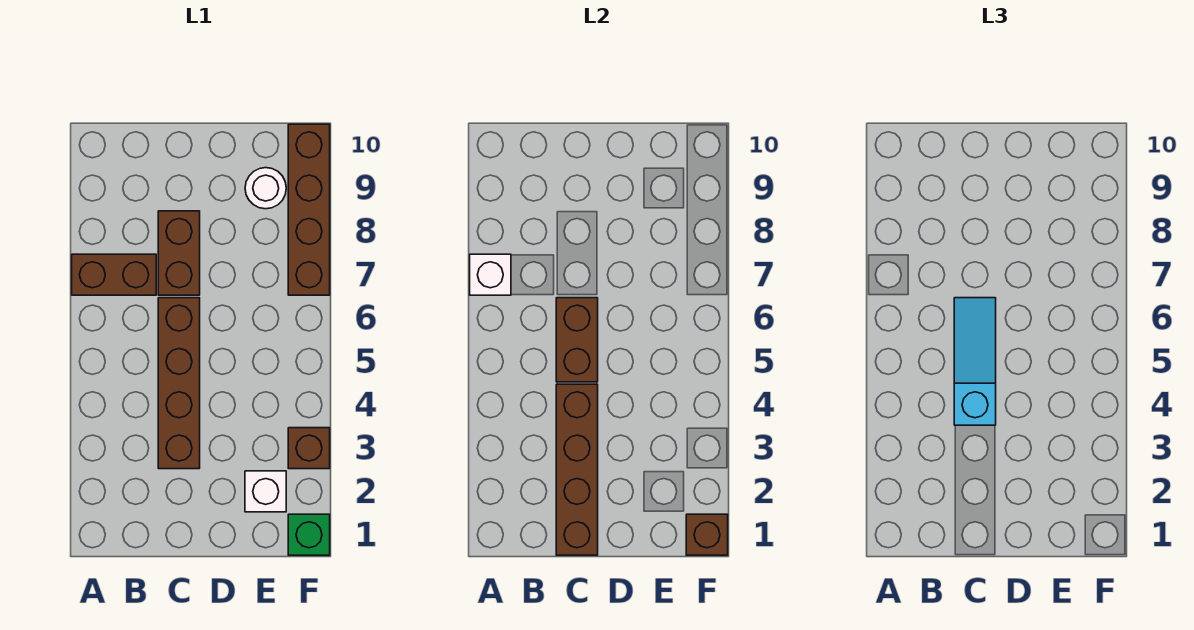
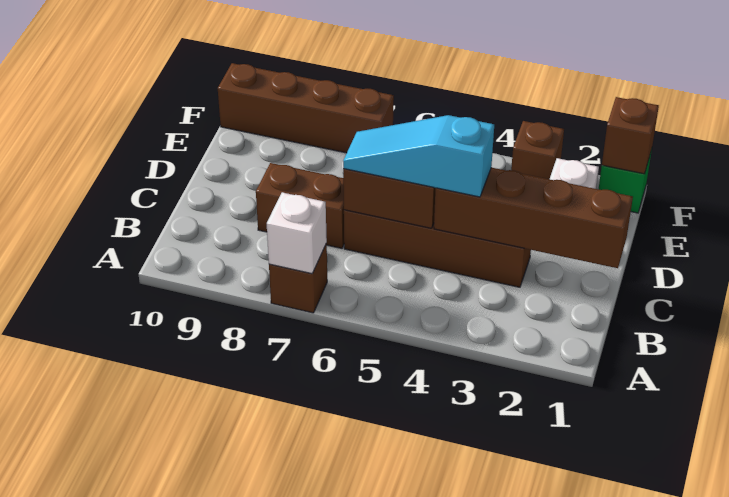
brown brick A7:B7 level 1 -> brown brick A7 level 1
white round brick E9 level 1 -> none

